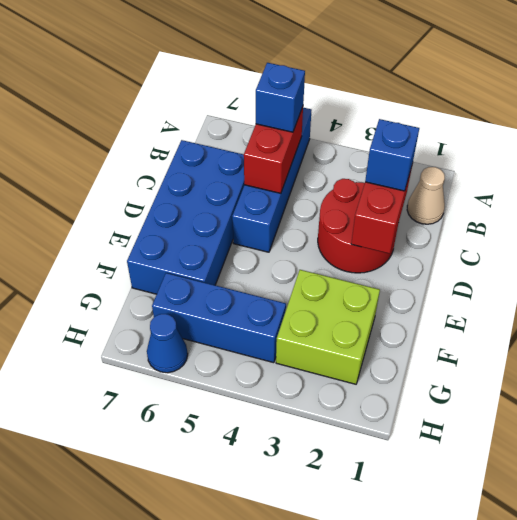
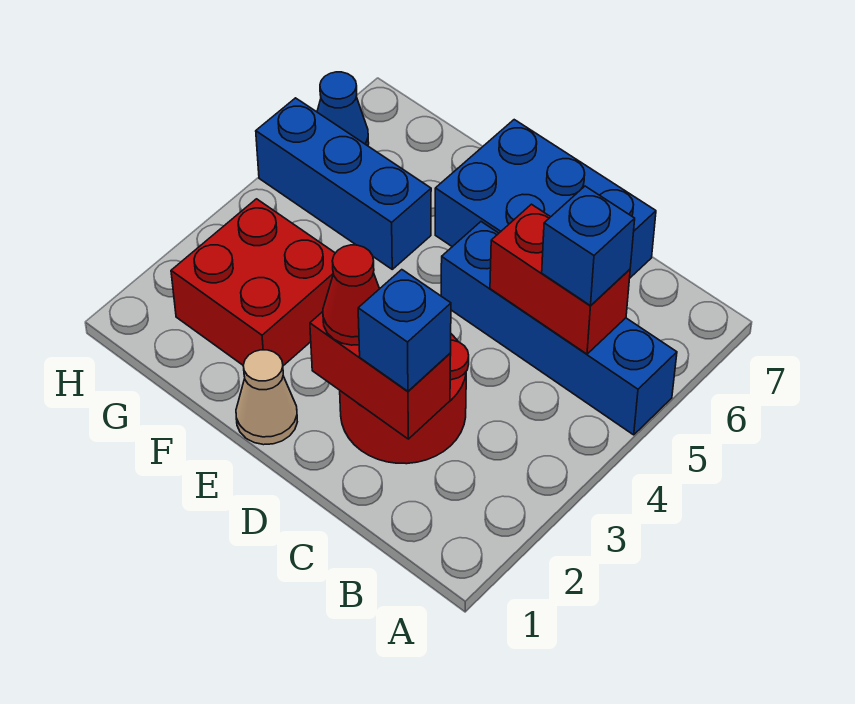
tan cone B1 level 1 -> tan cone E1 level 1
blue brick C6:F7 level 1 -> blue brick C6:E7 level 1
none -> red cone D2 level 3
lime brick F2:G3 level 1 -> red brick F2:G3 level 1
blue brick G4:G6 level 1 -> blue brick F5:H5 level 1

